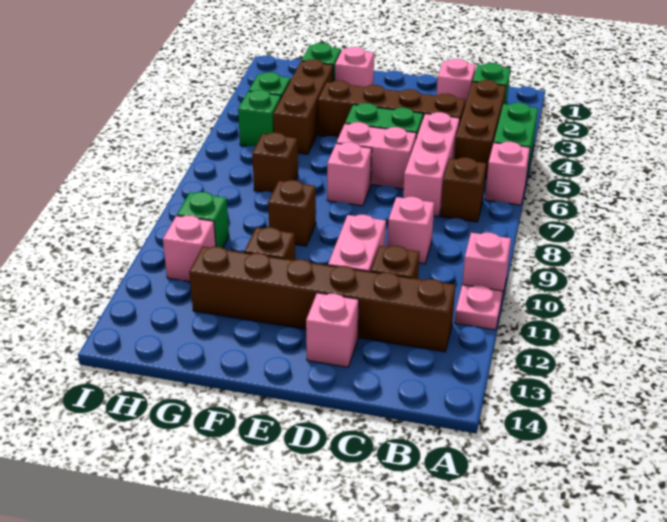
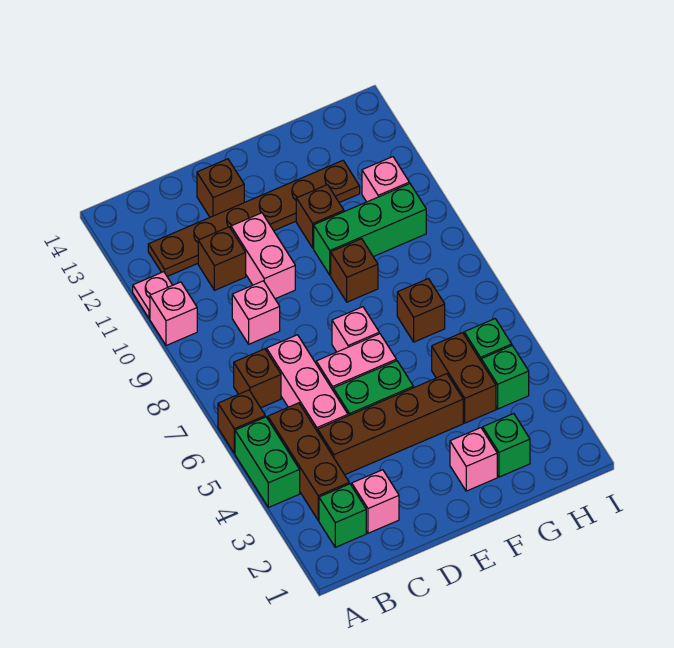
pink brick A6 level 1 -> brown brick A6 level 1
brown brick B12:G12 level 1 -> brown plate B12:G12 level 1
pink brick D13 level 1 -> brown brick D13 level 1
brown brick G3:G5 level 1 -> brown brick G4:G5 level 1
green brick H10 level 1 -> green brick F10:H10 level 1

